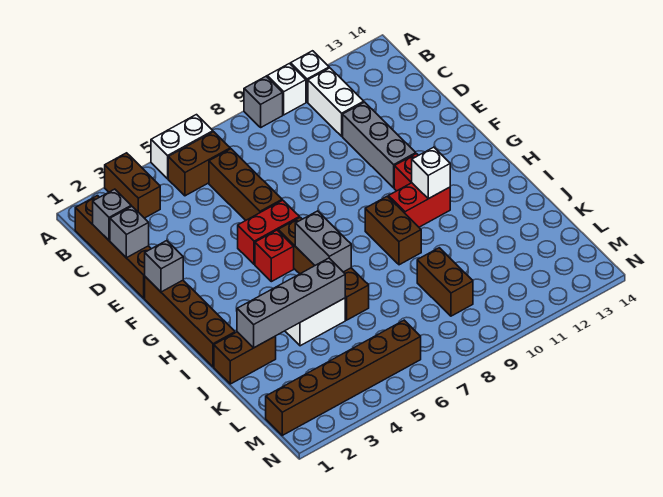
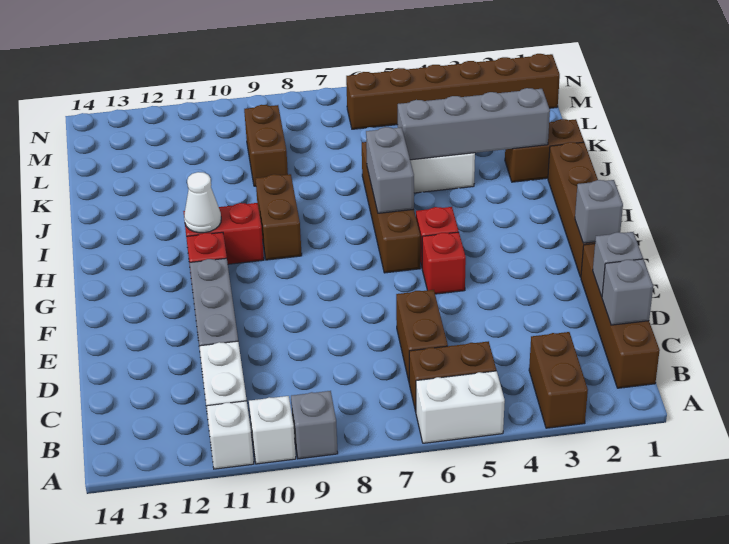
brown brick C6:E6 level 1 -> brown brick C6:D6 level 1
red brick F5:F6 level 1 -> red brick F5 level 1
white brick H11 level 2 -> white cone H11 level 2

